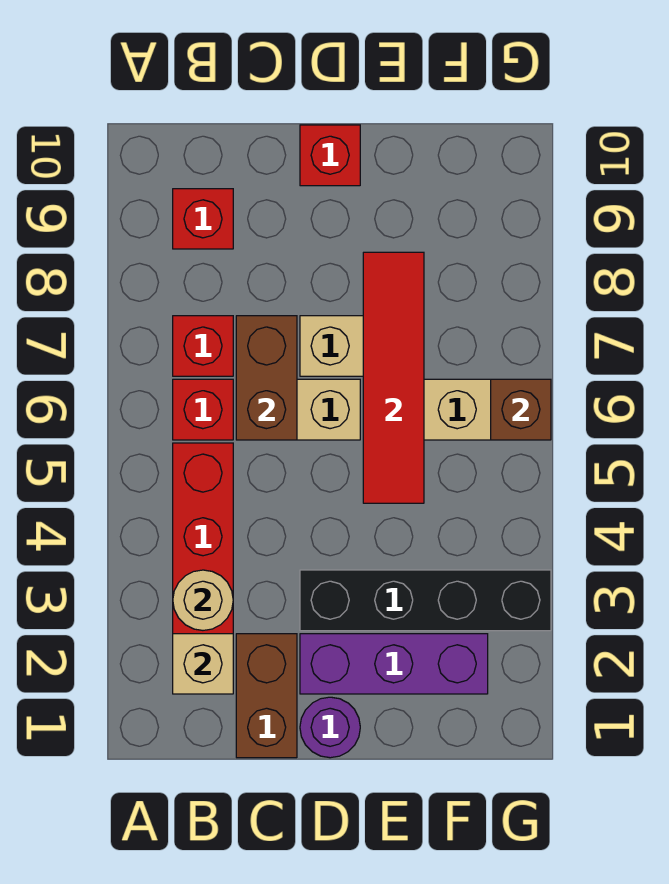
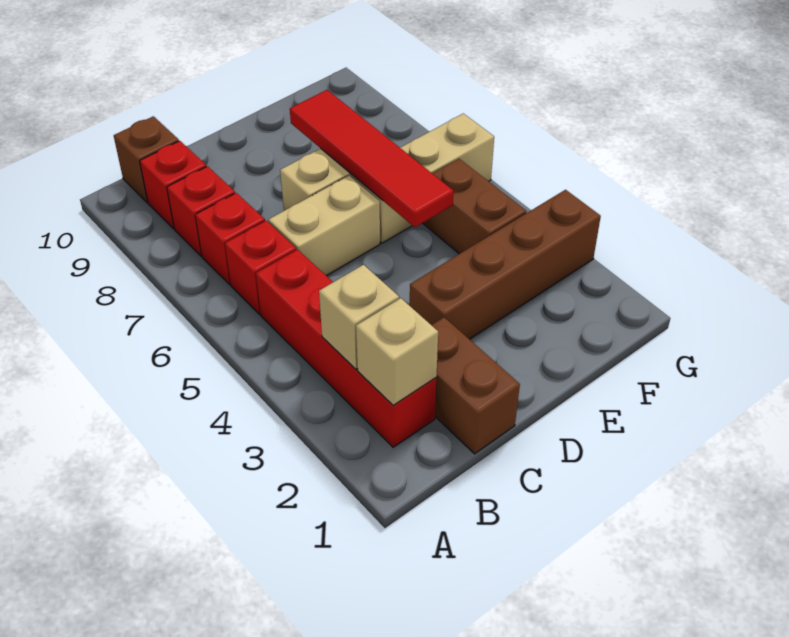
tan round brick B3 level 2 -> tan brick B3 level 2
brown brick C6:C7 level 2 -> brown brick F4:F5 level 1
purple round brick D1 level 1 -> none
purple brick D2:F2 level 1 -> none
black brick D3:G3 level 1 -> brown brick D3:G3 level 1
red brick D10 level 1 -> red brick B8 level 1
brown brick G6 level 2 -> brown brick B10 level 1

